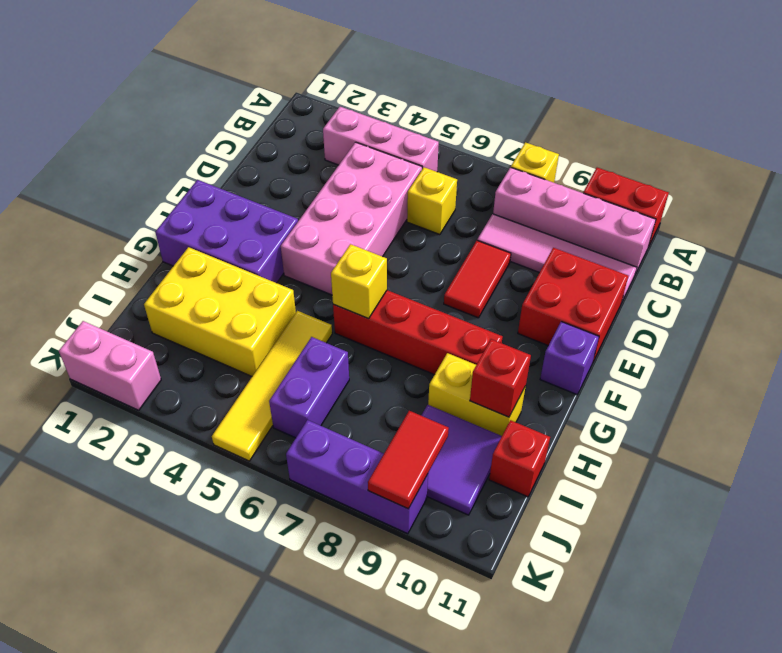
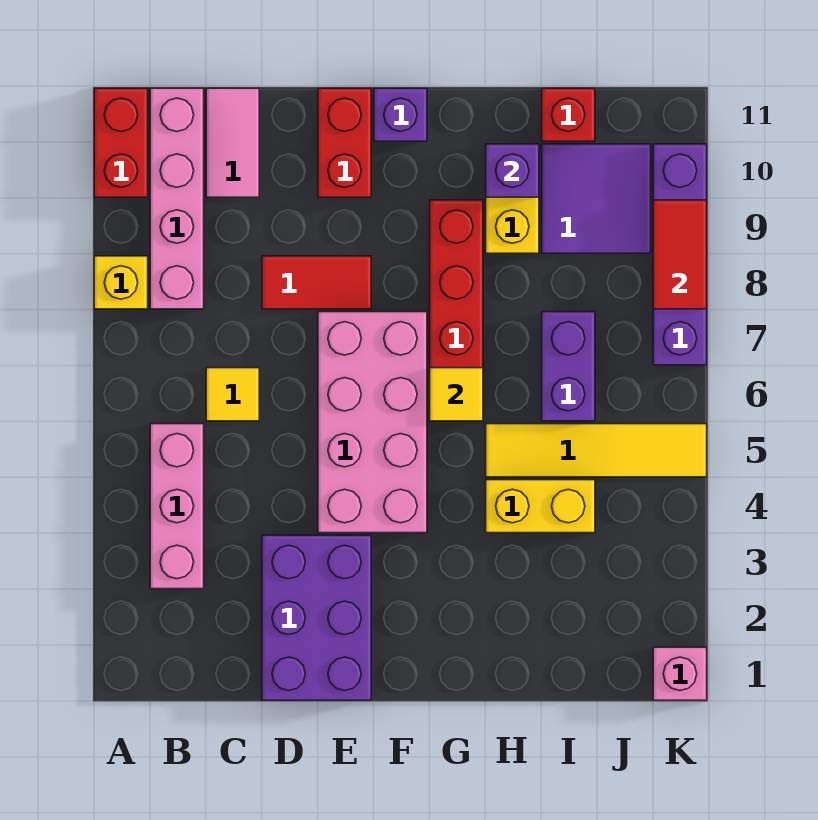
pink brick C4:F5 level 1 -> pink brick E4:F7 level 1
yellow brick C6 level 1 -> yellow tile C6 level 1
pink tile C8:C11 level 1 -> pink tile C10:C11 level 1
red brick D10:E11 level 1 -> red brick E10:E11 level 1
purple brick F1:G3 level 1 -> purple brick D1:E3 level 1
yellow brick G6 level 2 -> yellow tile G6 level 2
yellow brick H2:I4 level 1 -> yellow brick H4:I4 level 1
red brick H10 level 2 -> purple brick H10 level 2
purple brick I6:J6 level 1 -> purple brick I6:I7 level 1
red tile J9:K9 level 2 -> red tile K8:K9 level 2
pink brick K1:K2 level 1 -> pink brick K1 level 1
purple brick K7:K9 level 1 -> purple brick K7:K10 level 1

